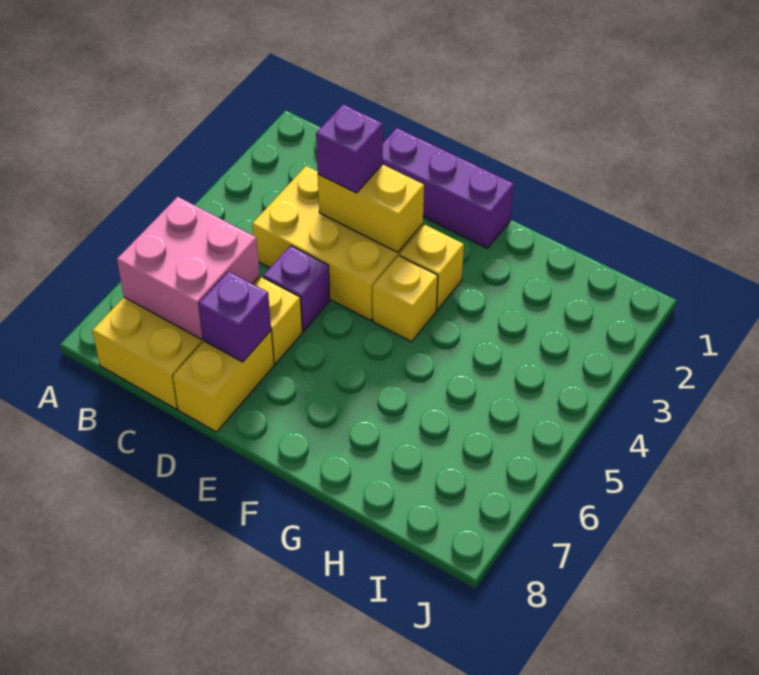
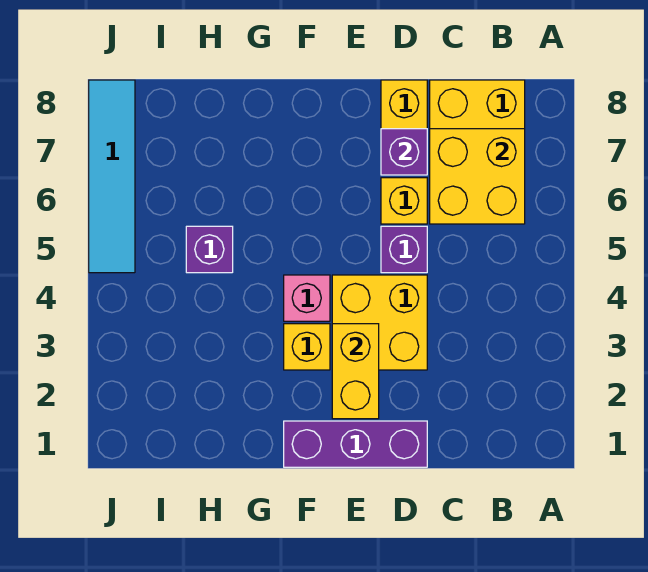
pink brick B6:C7 level 2 -> yellow brick B6:C7 level 2
yellow brick C3:E4 level 1 -> yellow brick D3:E4 level 1
yellow brick D3:E3 level 2 -> yellow brick E2:E3 level 2
purple brick D3 level 3 -> purple brick H5 level 1
yellow brick F4 level 1 -> pink brick F4 level 1
none -> cyan tile J5:J8 level 1

